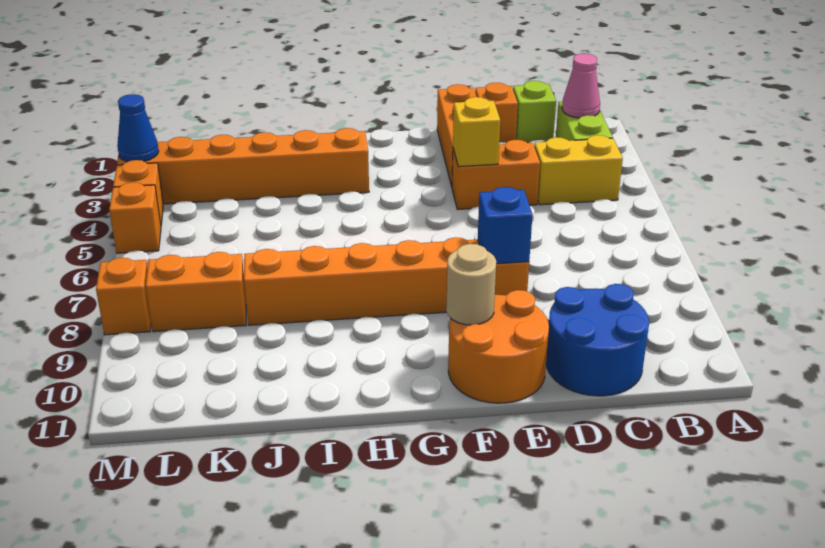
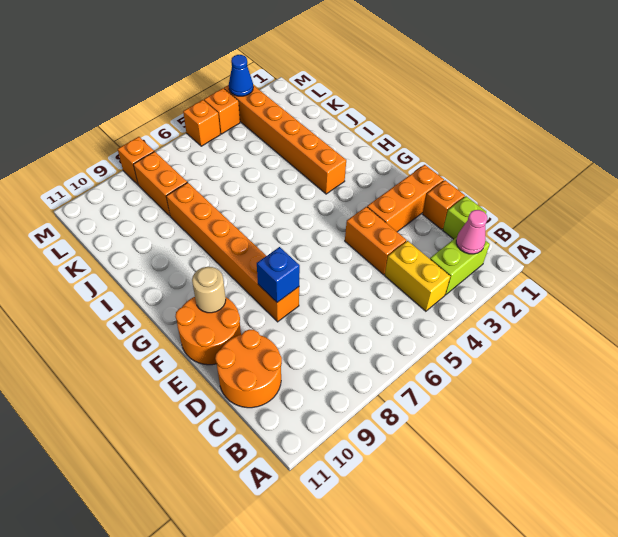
blue round brick C10:D11 level 1 -> orange round brick C10:D11 level 1
yellow brick E4 level 2 -> none

